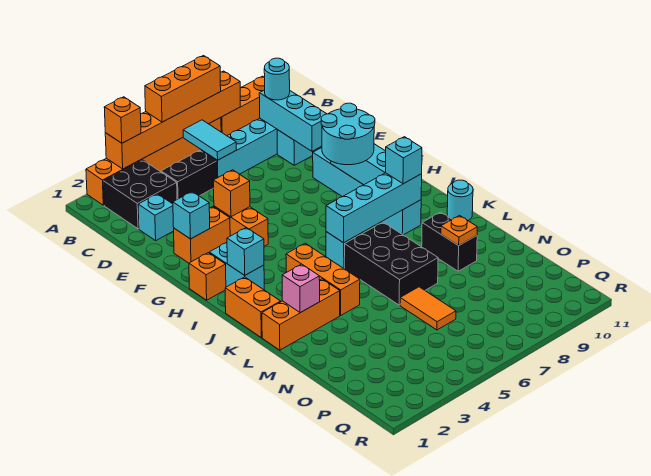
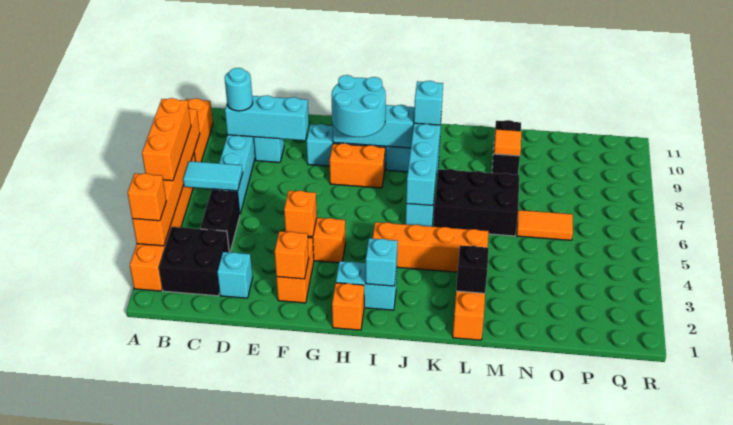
cyan brick F2 level 2 -> orange brick F2 level 2
orange brick J1:K1 level 1 -> orange brick G8:H8 level 1
orange brick J4:L4 level 1 -> orange brick I4:L4 level 1
cyan round brick K11 level 1 -> none
pink brick L2 level 2 -> black brick L2 level 2
black brick L9:M9 level 1 -> black brick M9:M10 level 1
orange plate M9 level 2 -> orange tile M9 level 2

